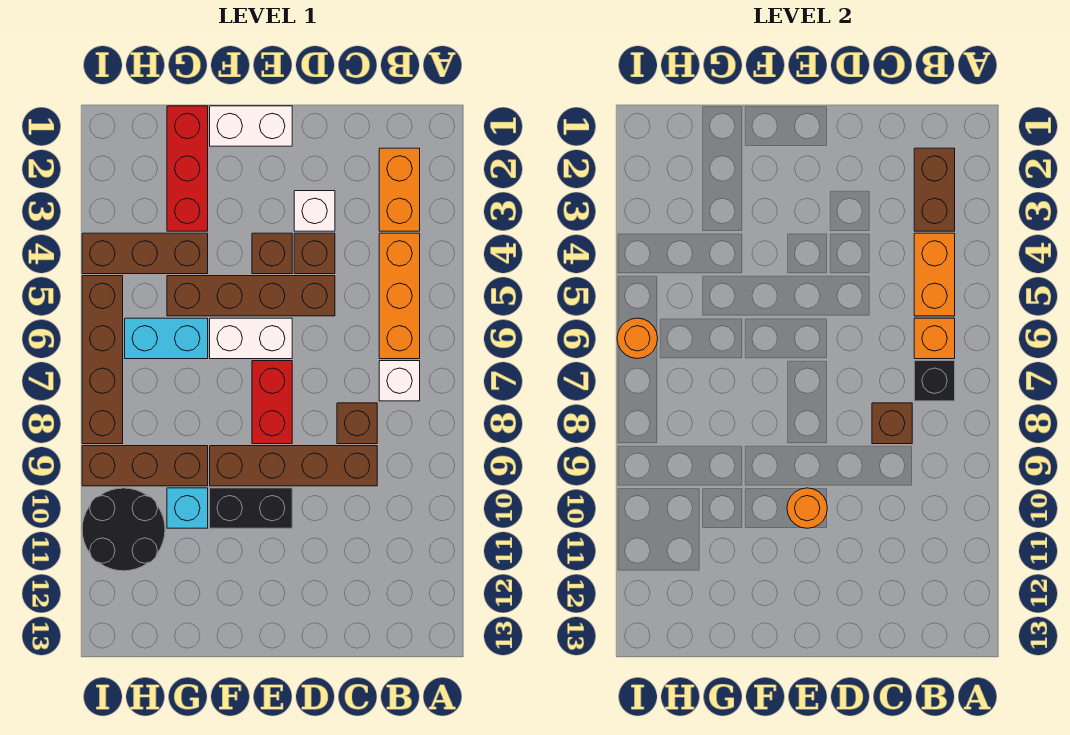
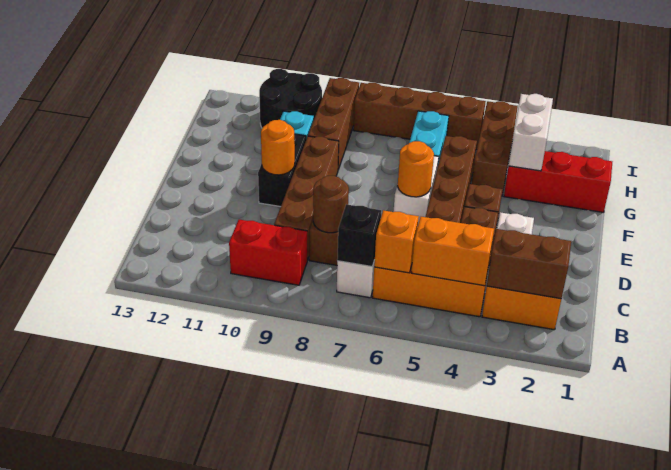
brown brick C8 level 2 -> brown round brick C8 level 2
white brick E1:F1 level 1 -> white brick G3:H3 level 2
red brick E7:E8 level 1 -> red brick B9:B10 level 1
orange round brick I6 level 2 -> orange round brick E6 level 2

